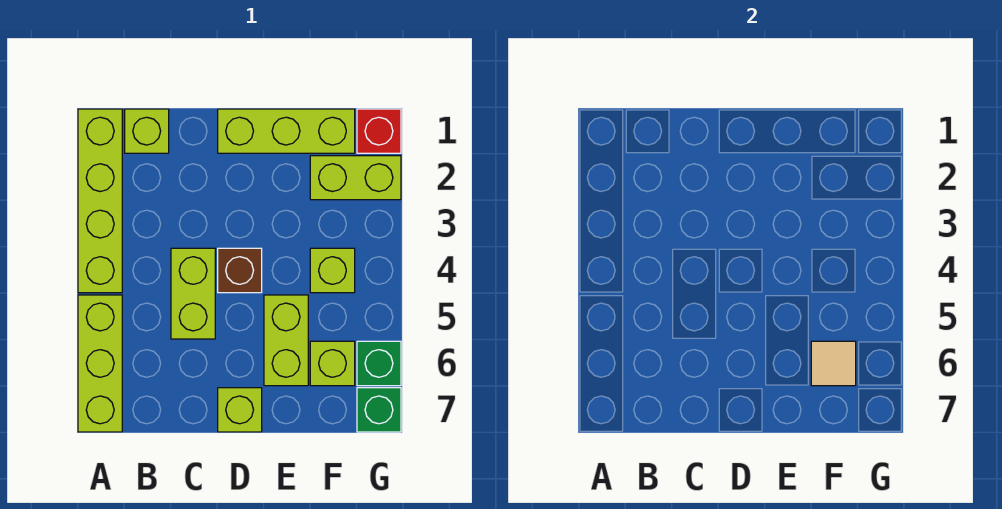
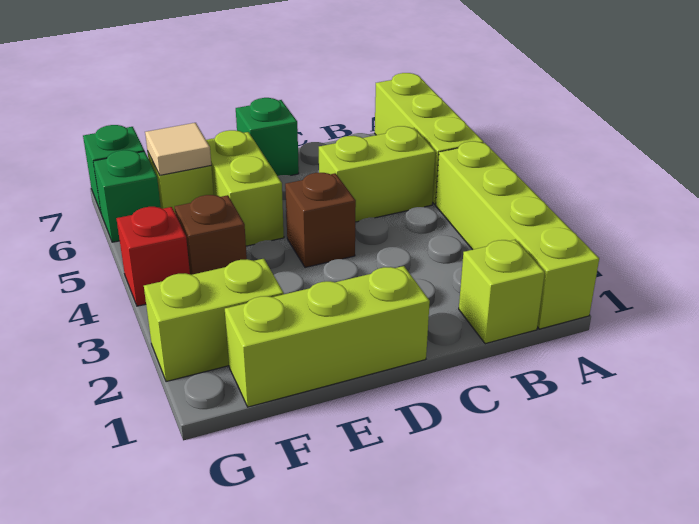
lime brick C4:C5 level 1 -> lime brick B5:C5 level 1
lime brick D7 level 1 -> green brick D7 level 1
lime brick F4 level 1 -> brown brick F4 level 1
red brick G1 level 1 -> red brick G4 level 1

